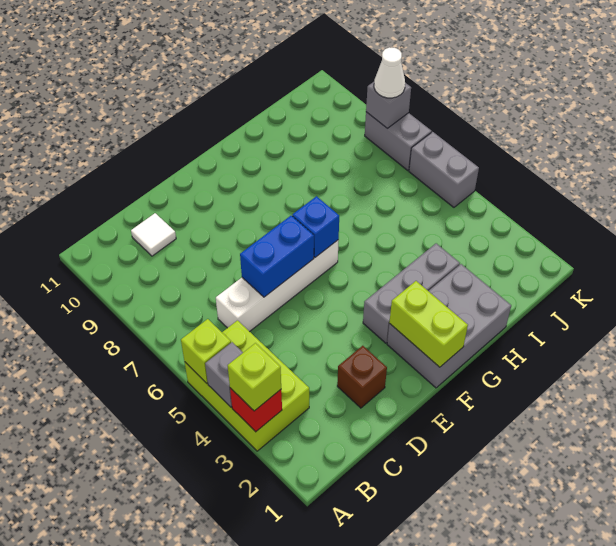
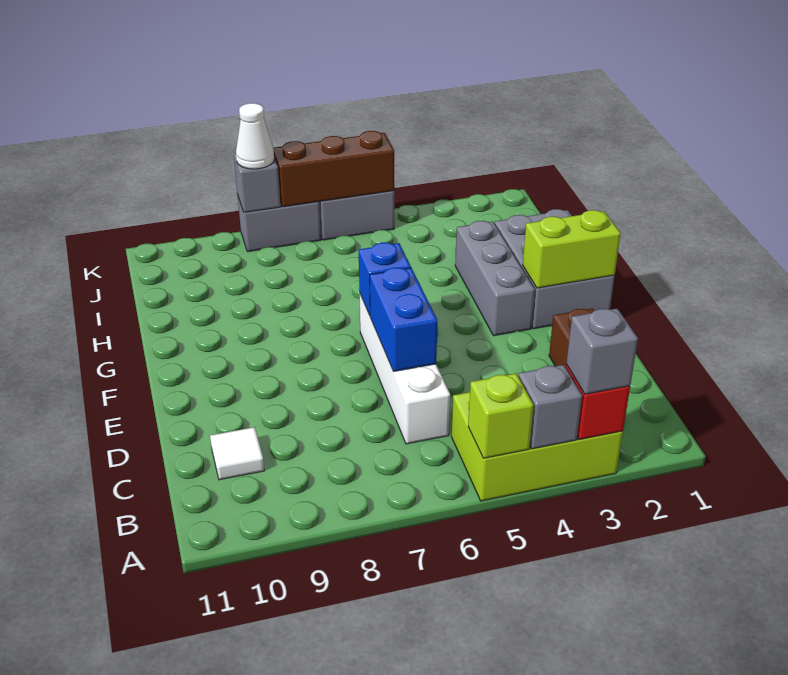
lime brick A3 level 3 -> grey brick A3 level 3
none -> brown brick K5:K7 level 2

